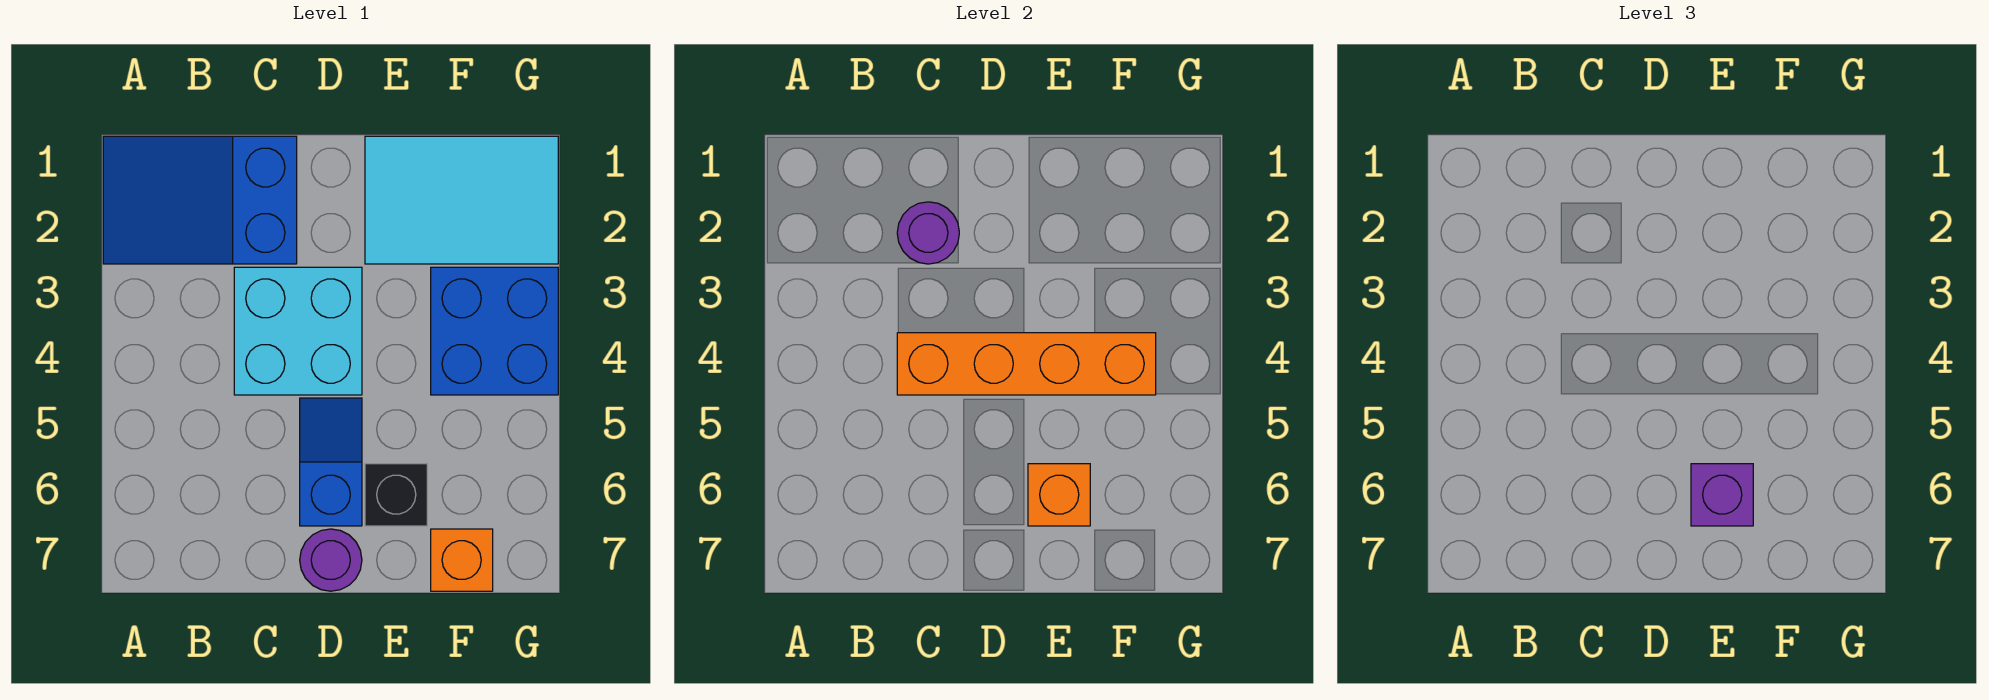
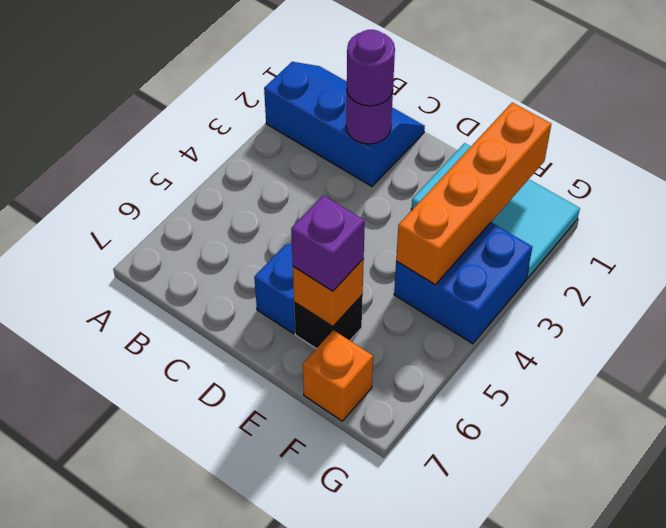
blue slope A1:C2 level 1 top C -> blue slope A1:C2 level 1 top 2
cyan brick C3:D4 level 1 -> none
orange brick C4:F4 level 2 -> orange brick F1:F4 level 2
purple round brick D7 level 1 -> purple round brick C2 level 3

